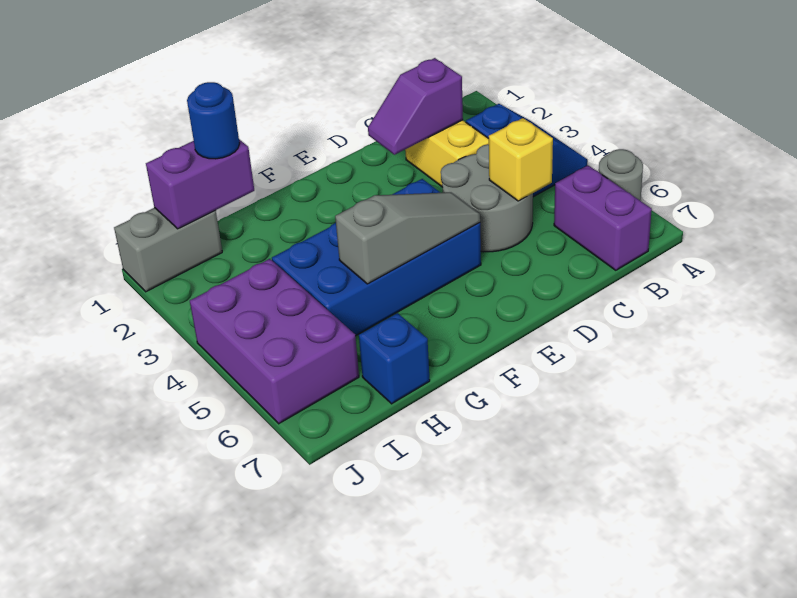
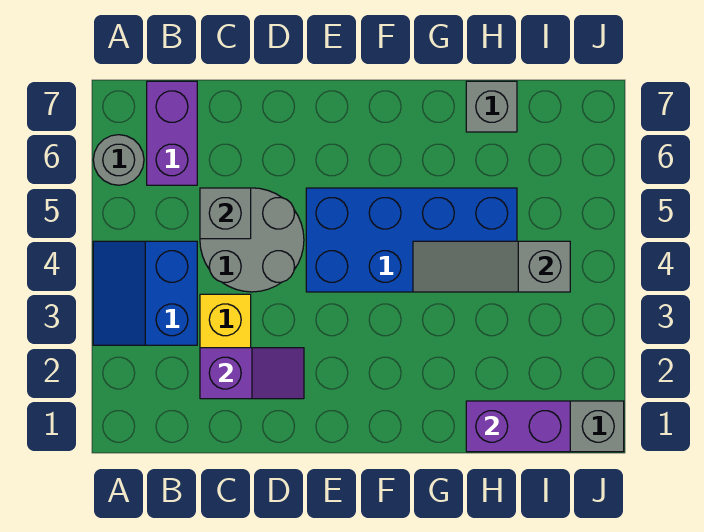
yellow brick C5 level 2 -> grey brick C5 level 2
grey slope E5:G5 level 2 top G -> grey slope G4:I4 level 2 top I
blue round brick H1 level 3 -> none
blue brick H7 level 1 -> grey brick H7 level 1
purple brick I4:J6 level 1 -> none

